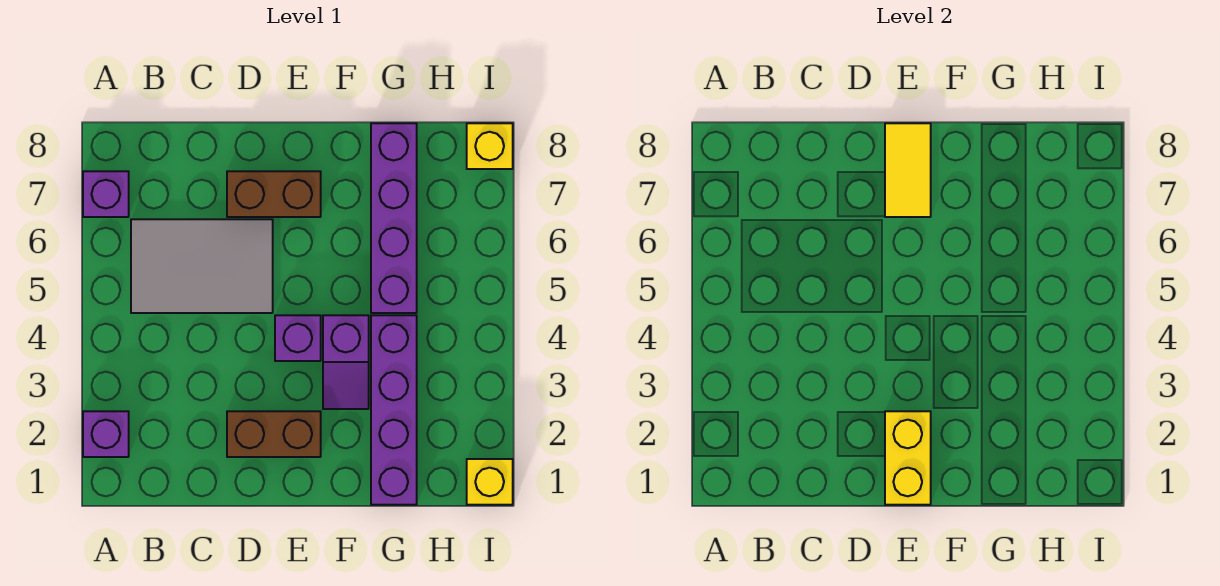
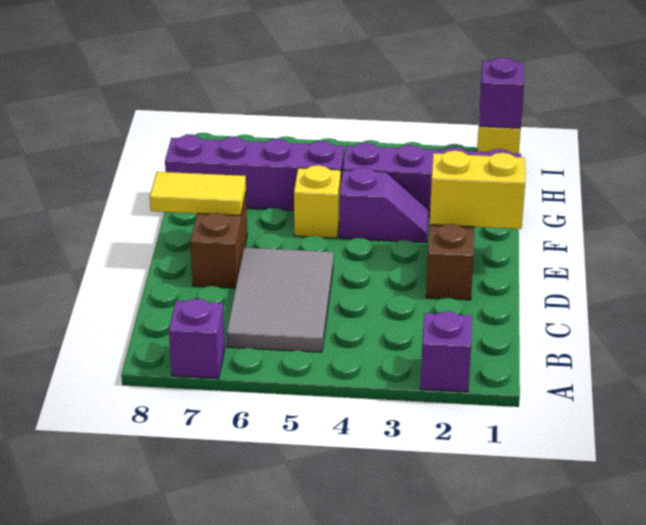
purple brick E4 level 1 -> purple brick I1 level 2
yellow brick I8 level 1 -> yellow brick F5 level 1

